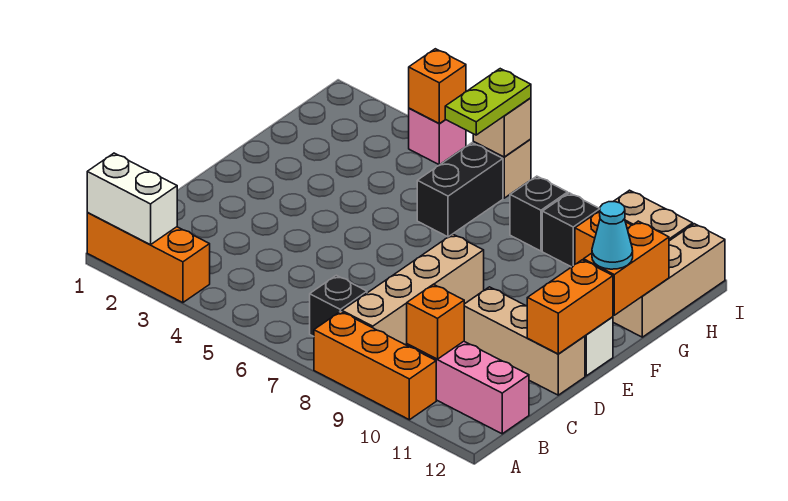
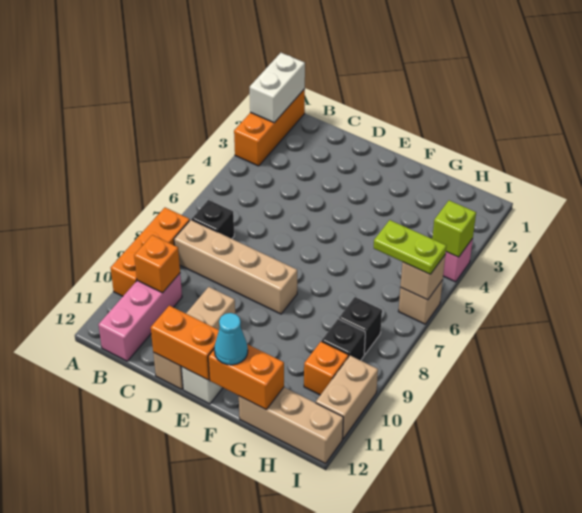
black brick G6:H6 level 1 -> none
orange brick I4 level 2 -> lime brick I4 level 2

